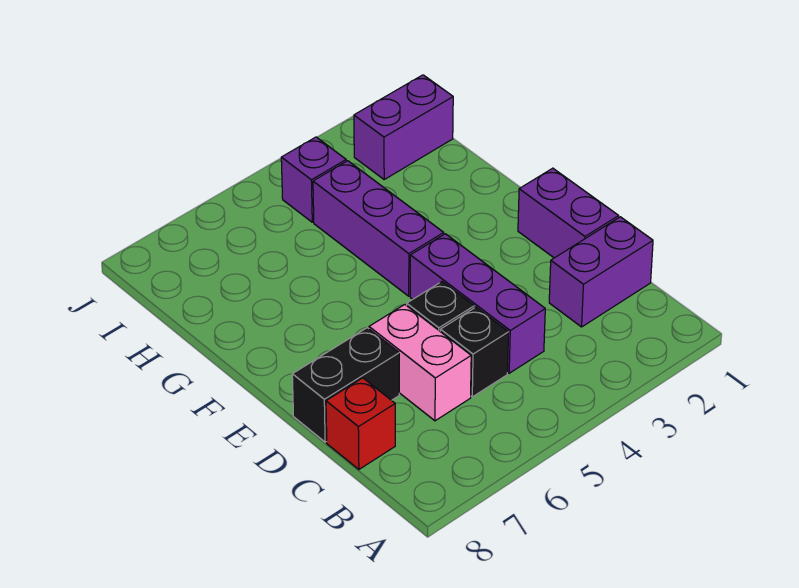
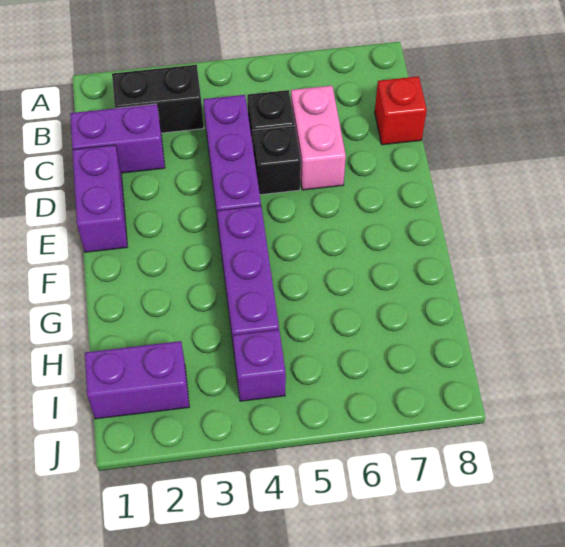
black brick D7:D8 level 1 -> black brick B2:B3 level 1

